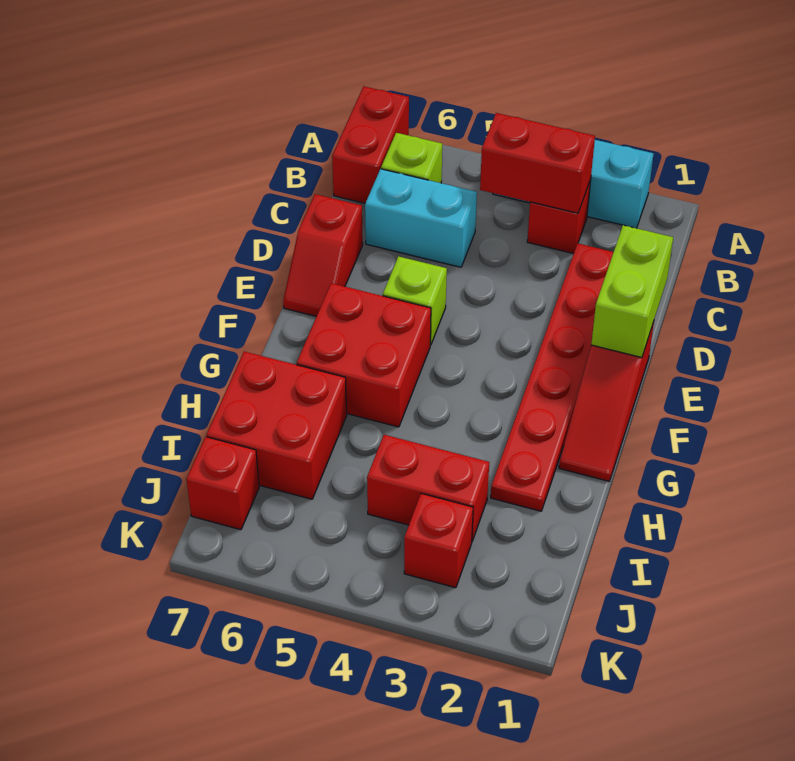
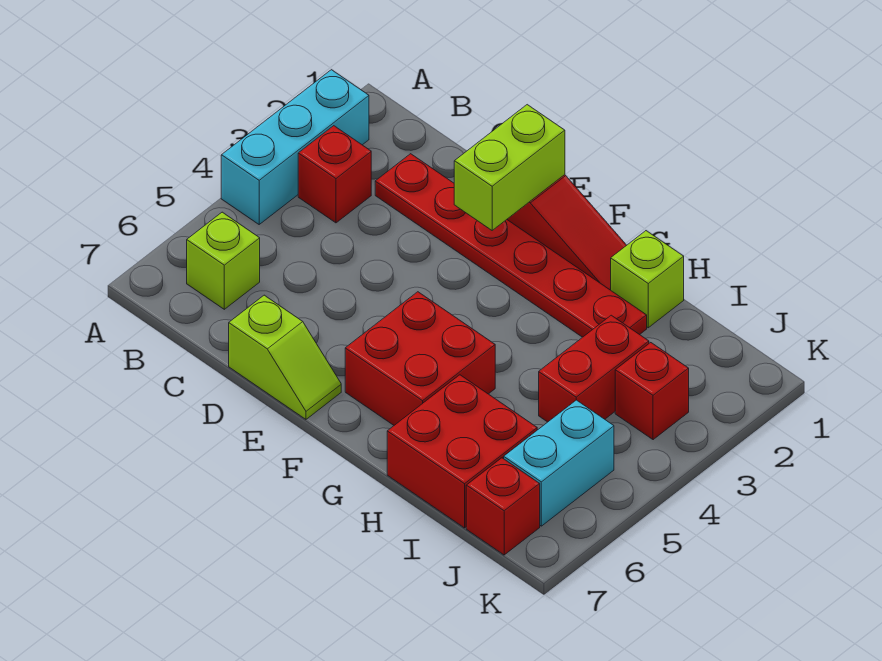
red brick A7:B7 level 1 -> none
red brick B3:B4 level 2 -> none
cyan brick C5:C6 level 1 -> cyan brick J5:J6 level 1
lime brick D1:E1 level 2 -> lime brick E1:E2 level 2
red slope D7:E7 level 1 top D -> lime slope D7:E7 level 1 top D
lime brick E5 level 1 -> lime brick H1 level 1

